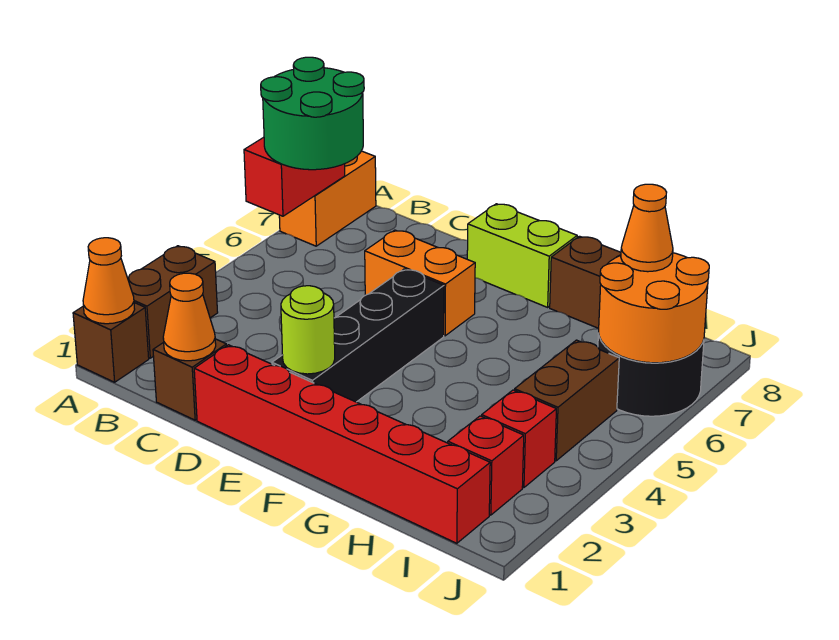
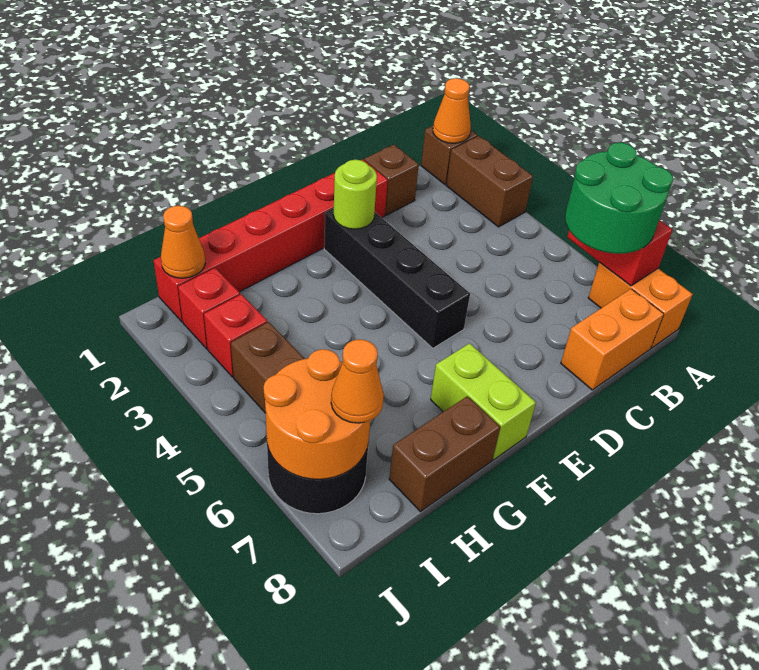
orange cone C1 level 2 -> orange cone I1 level 2
orange brick D6:E6 level 1 -> orange brick B8:C8 level 1
lime brick E8:F8 level 1 -> lime brick F7:F8 level 1

